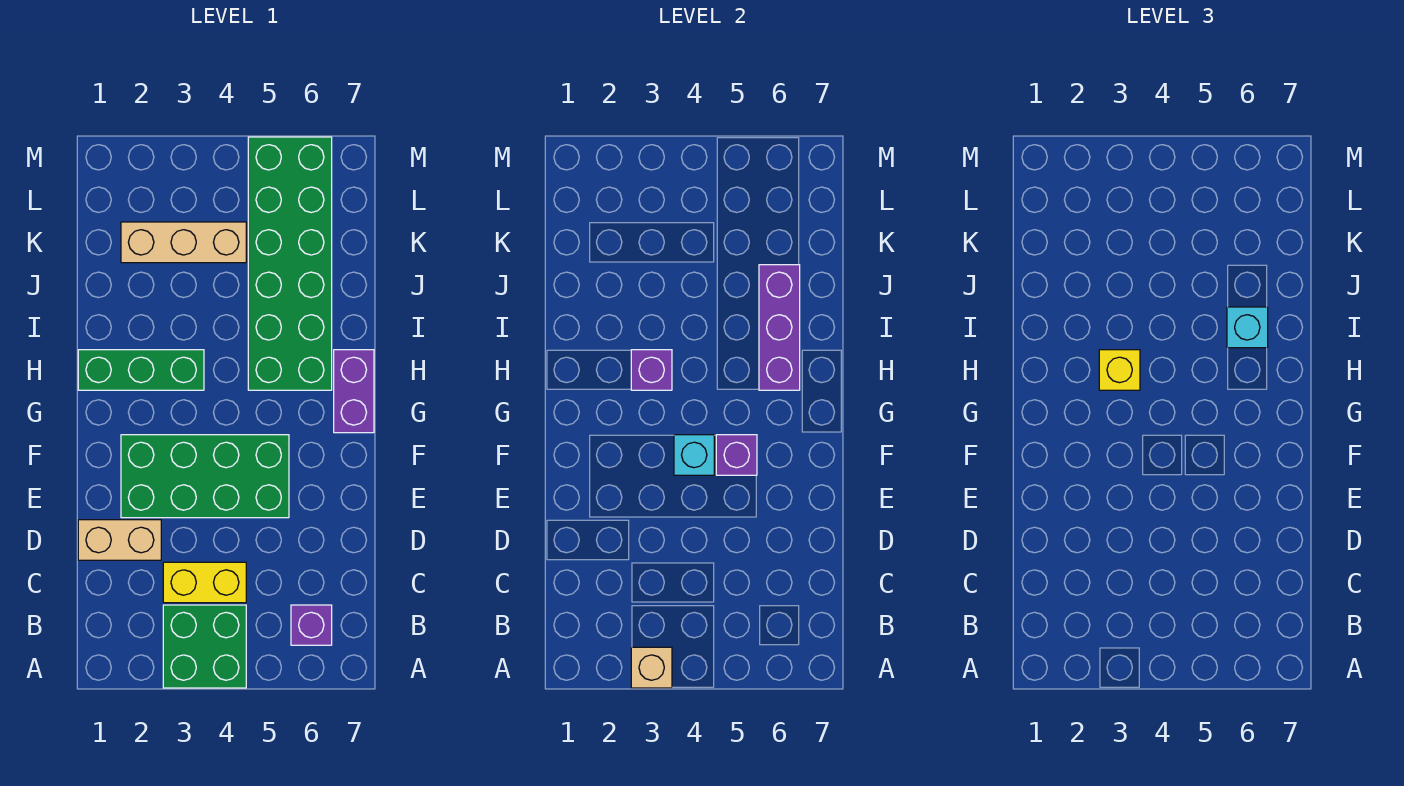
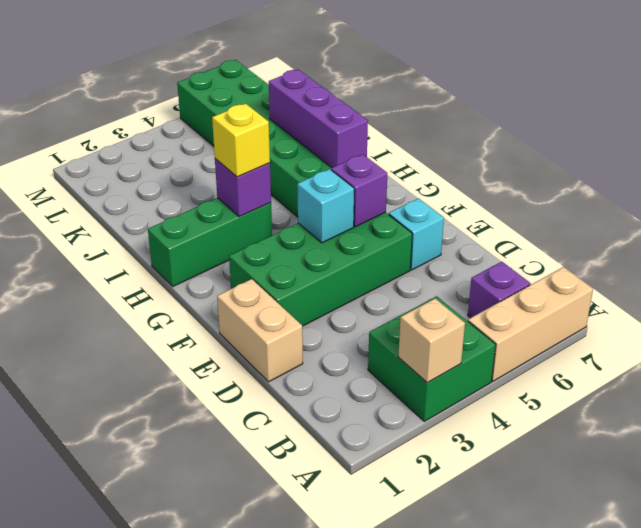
yellow brick C3:C4 level 1 -> none
tan brick D1:D2 level 1 -> tan brick D1:E1 level 1
purple brick G7:H7 level 1 -> none
cyan brick I6 level 3 -> cyan brick E6 level 1
tan brick K2:K4 level 1 -> tan brick A5:A7 level 1

